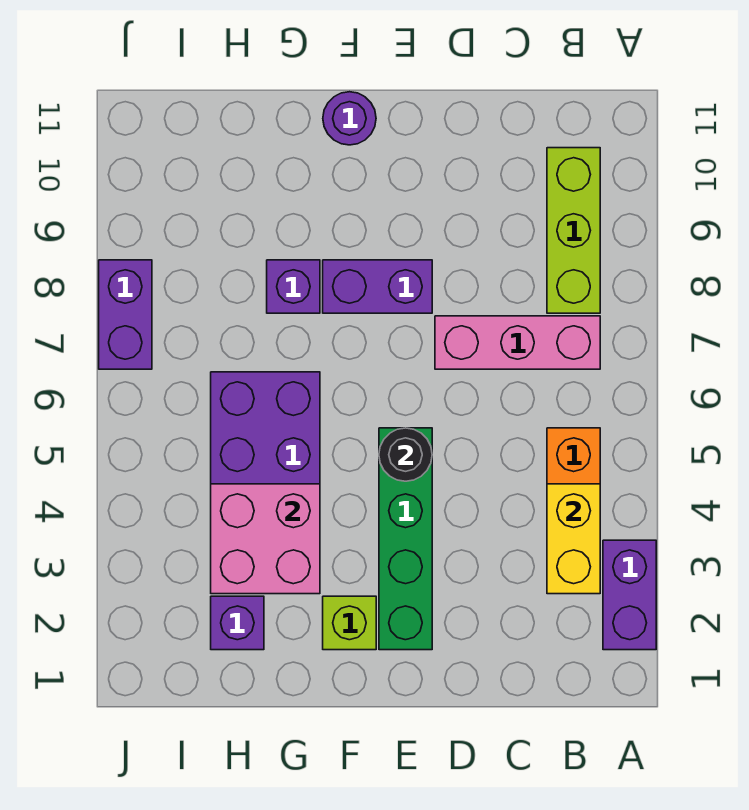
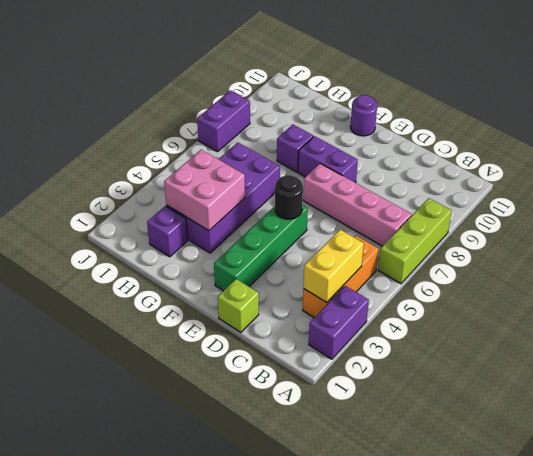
pink brick B7:D7 level 1 -> pink brick B7:E7 level 1
lime brick B8:B10 level 1 -> lime brick A6:A8 level 1
lime brick F2 level 1 -> lime brick D1 level 1

